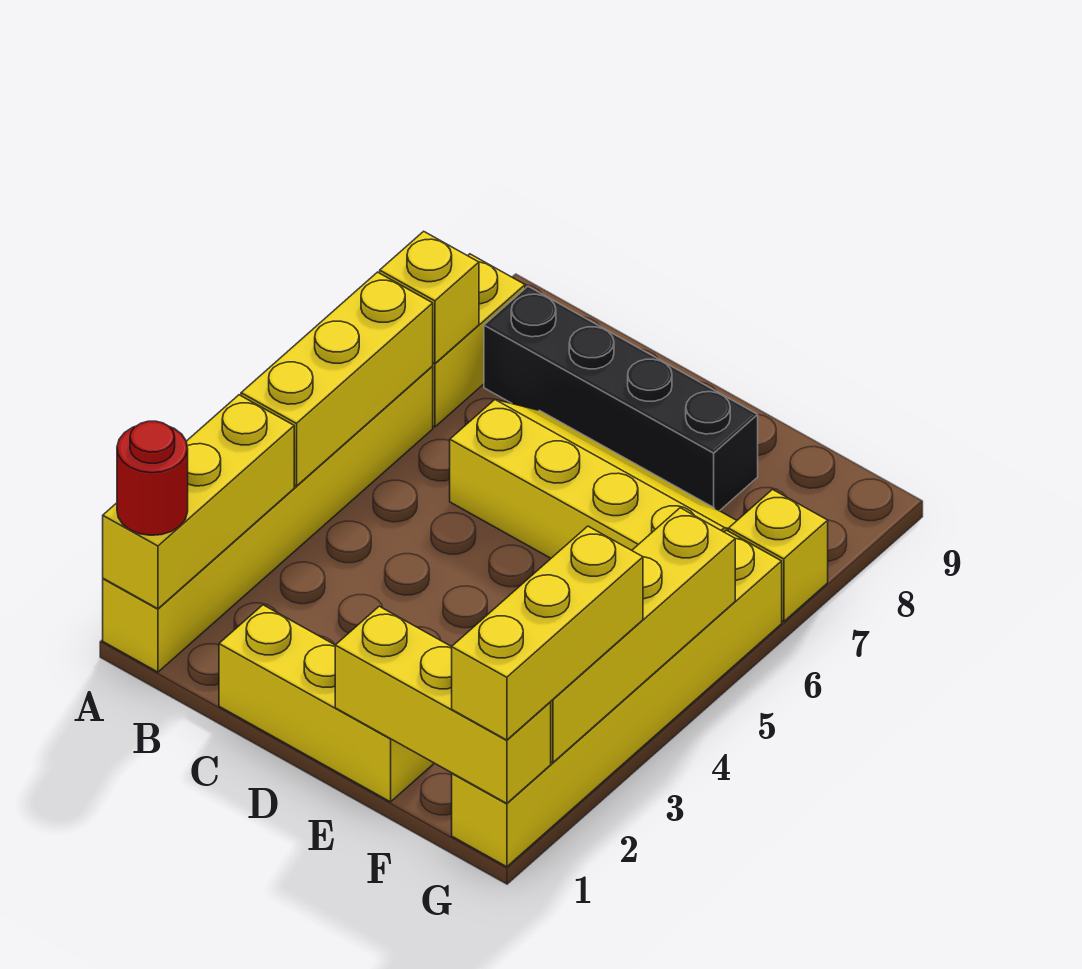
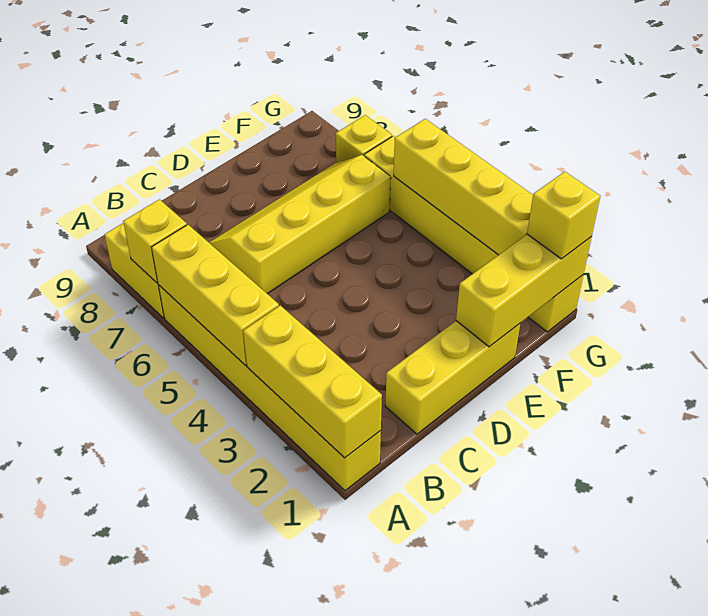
red round brick A1 level 3 -> none
black brick B8:E8 level 1 -> none
yellow brick G1:G3 level 3 -> yellow brick G1 level 3

